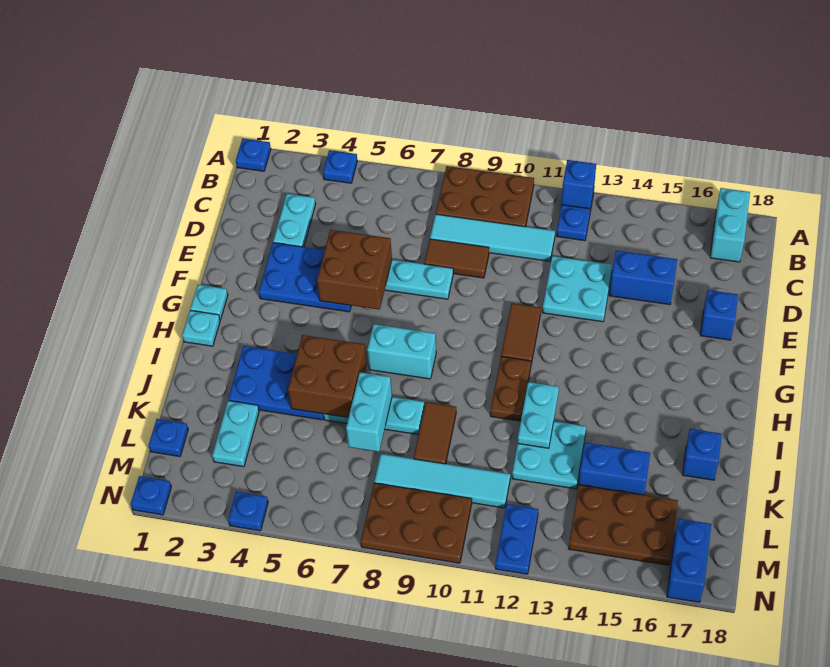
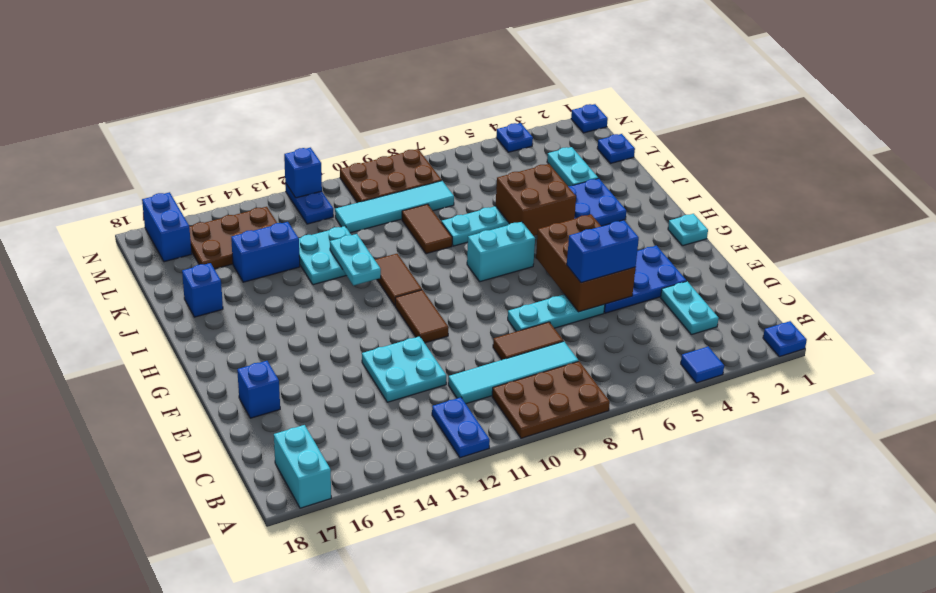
blue plate A4 level 1 -> blue tile A4 level 1
blue brick A12 level 2 -> blue brick N12 level 2
blue brick D14:D15 level 1 -> blue brick E5:E6 level 3
brown brick E5:F6 level 2 -> brown brick E5:G6 level 2
cyan plate H1 level 1 -> none
brown plate H11:I11 level 1 -> brown tile H11:I11 level 1
cyan brick J7:K7 level 2 -> none

